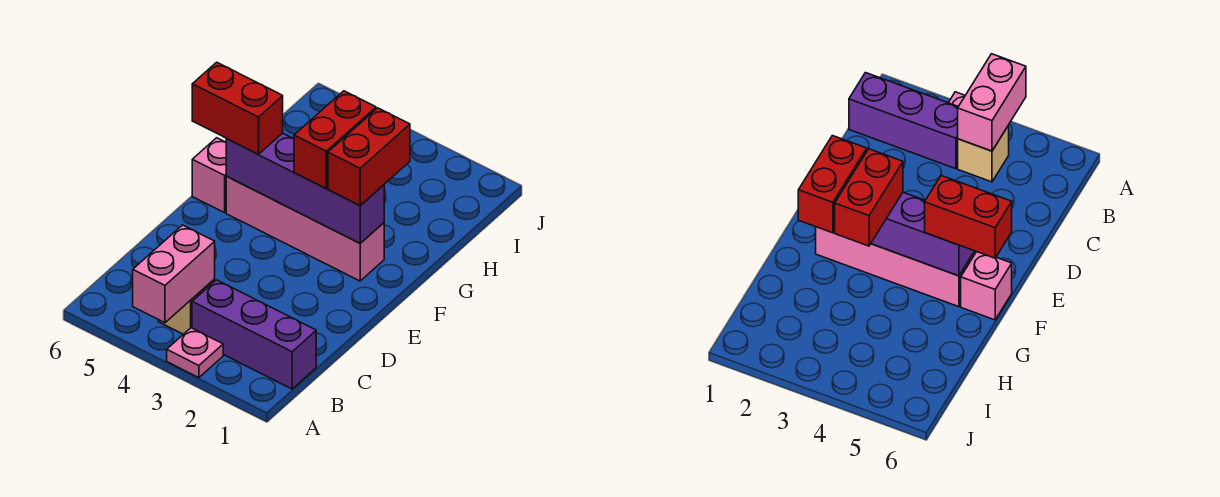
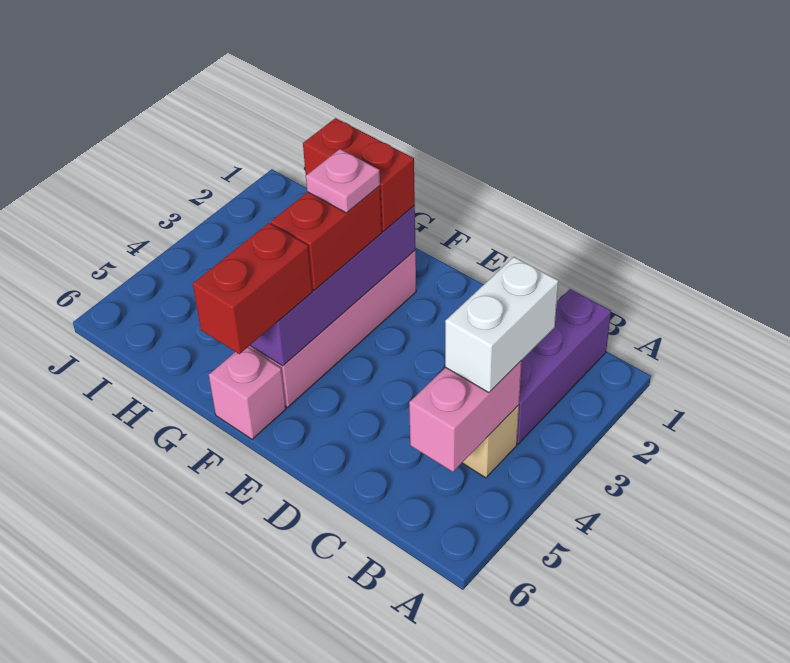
pink plate A3 level 1 -> pink plate F3 level 4
pink brick A4:B4 level 2 -> pink brick B4:B5 level 2
none -> white brick B3:B4 level 3
red brick F3:G3 level 3 -> red brick F3:F4 level 3

